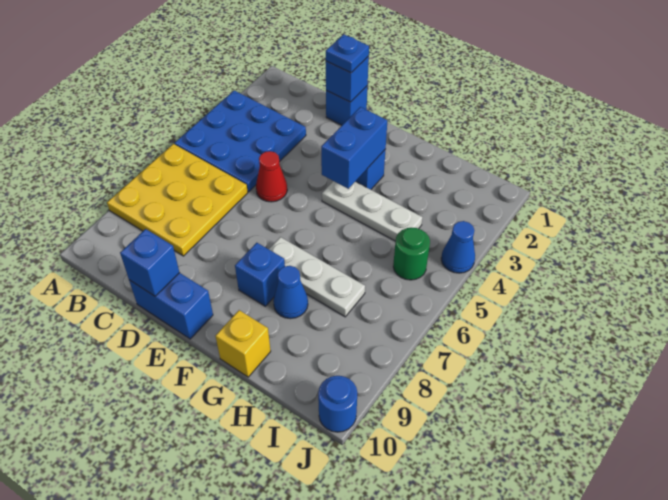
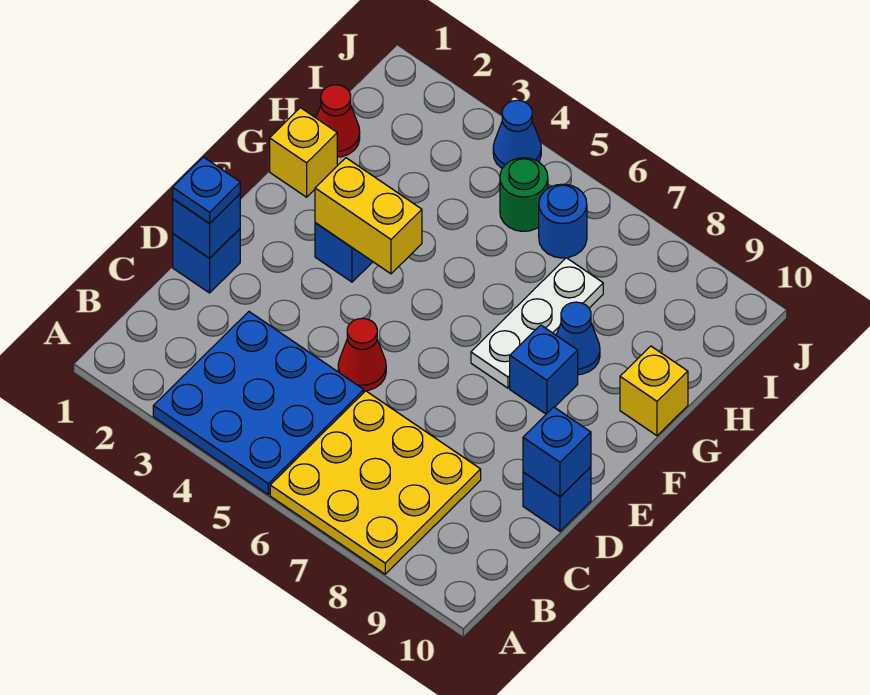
blue brick D10:E10 level 1 -> blue brick D10 level 1
blue brick F3:F4 level 2 -> yellow brick F3:F4 level 2
white plate F4:H4 level 1 -> none
none -> yellow brick G1 level 1
none -> red cone H1 level 1
blue round brick J10 level 1 -> blue round brick I6 level 1

